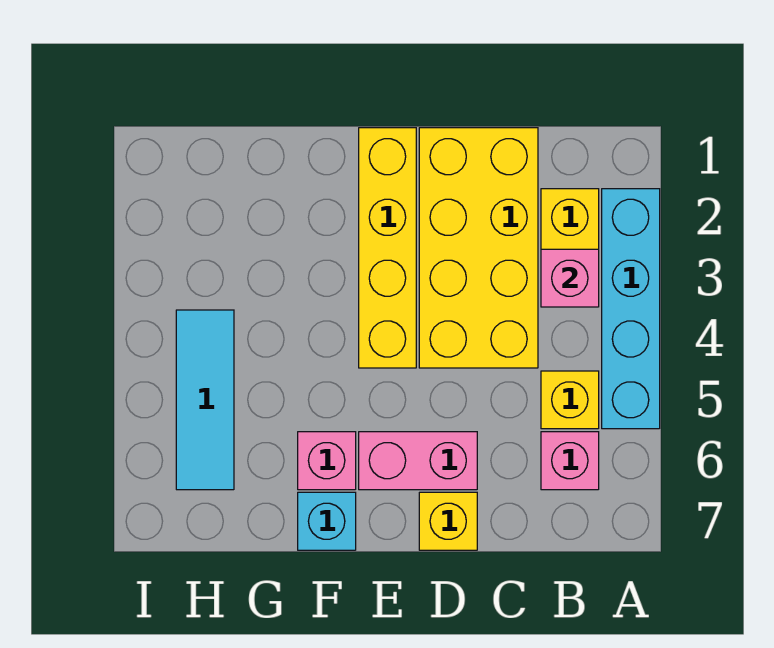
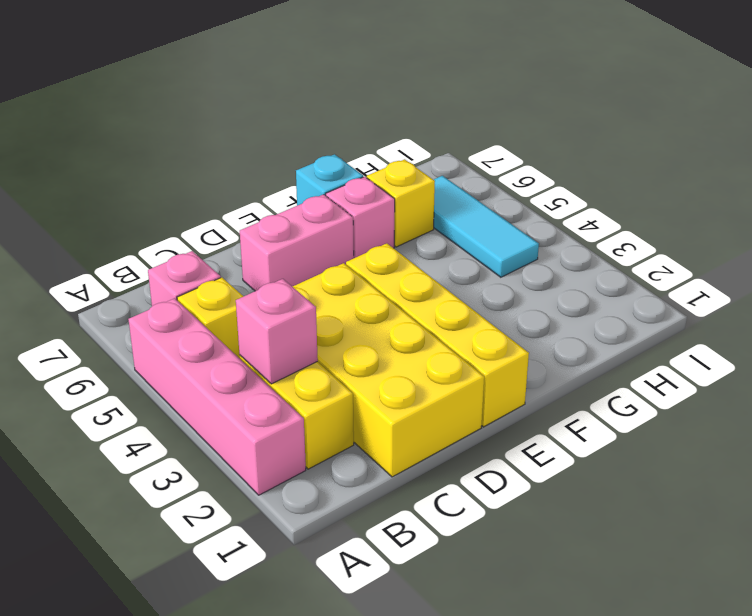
cyan brick A2:A5 level 1 -> pink brick A2:A5 level 1
yellow brick D7 level 1 -> yellow brick G6 level 1

